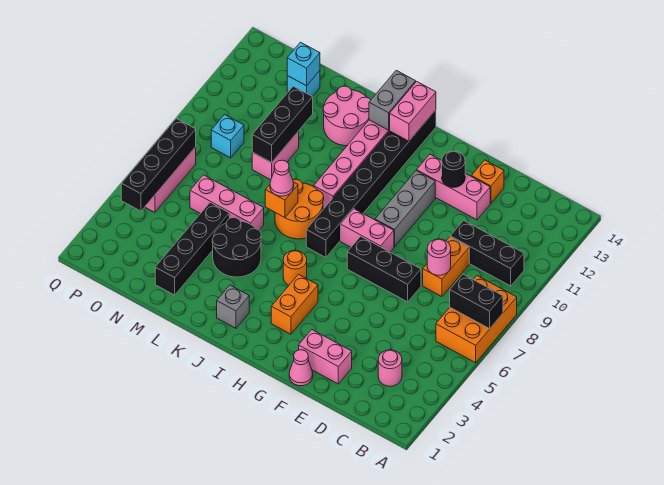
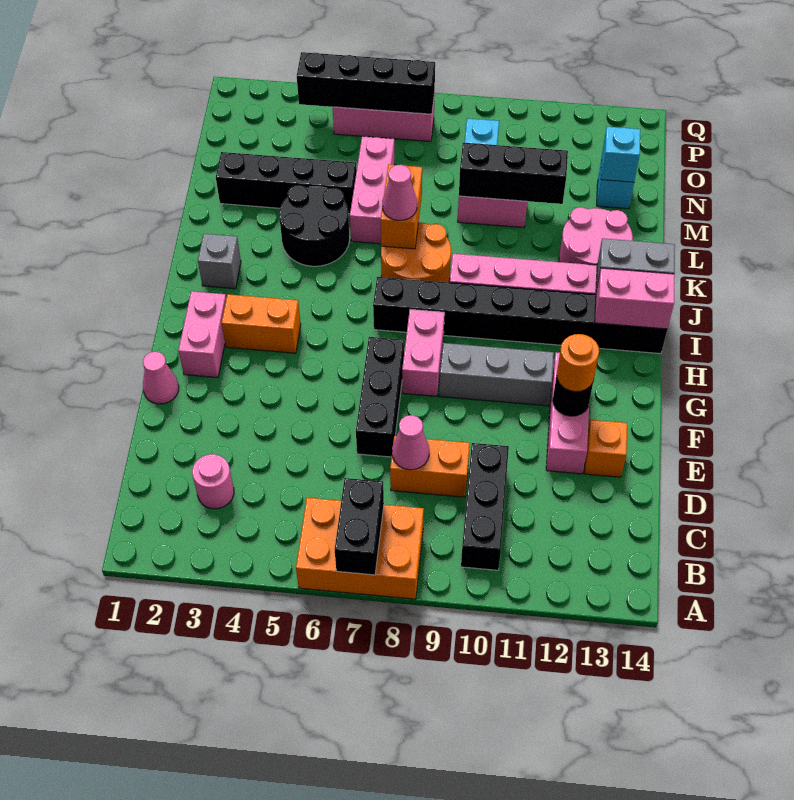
pink round brick D8 level 2 -> pink cone D8 level 2
pink brick E2:F2 level 1 -> pink brick G2:H2 level 1
orange round brick I5 level 1 -> orange round brick F12 level 3
orange brick K7 level 2 -> orange brick K7:L7 level 2

